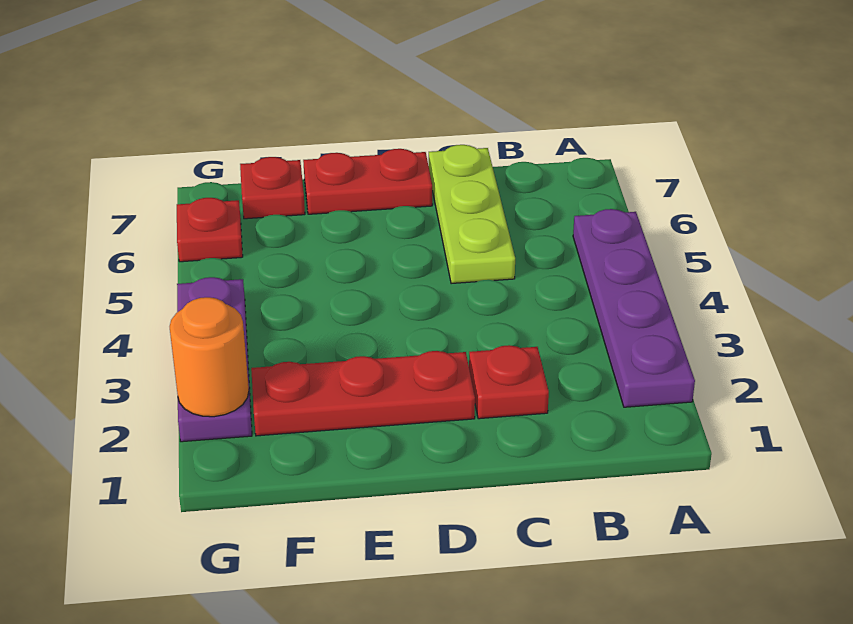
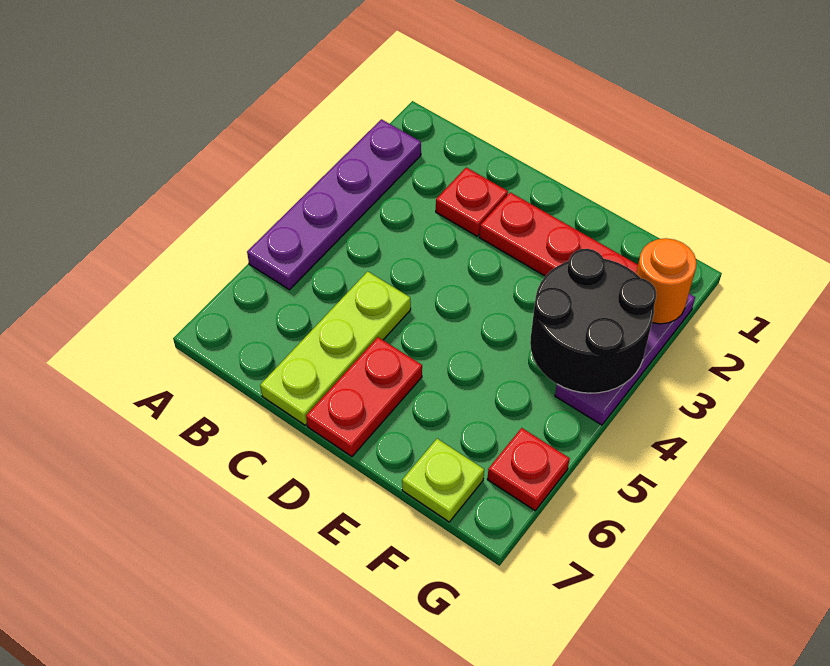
red plate D7:E7 level 1 -> red plate D6:D7 level 1
none -> black round brick F3:G4 level 2
red plate F7 level 1 -> lime plate F7 level 1

